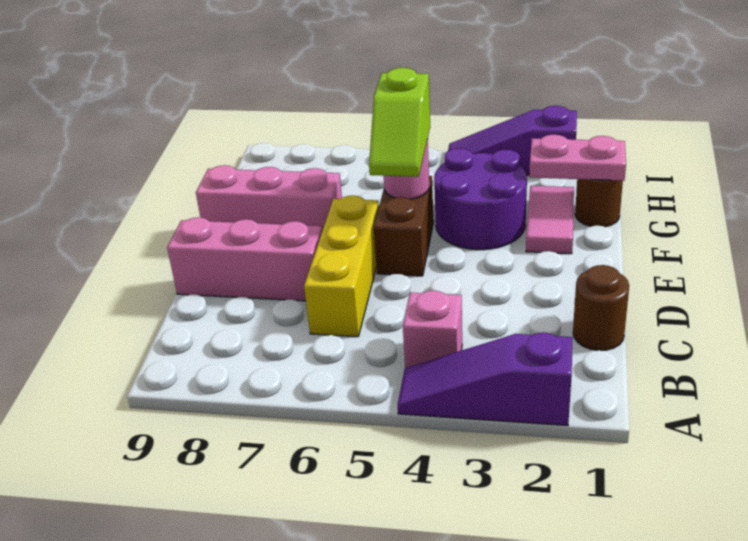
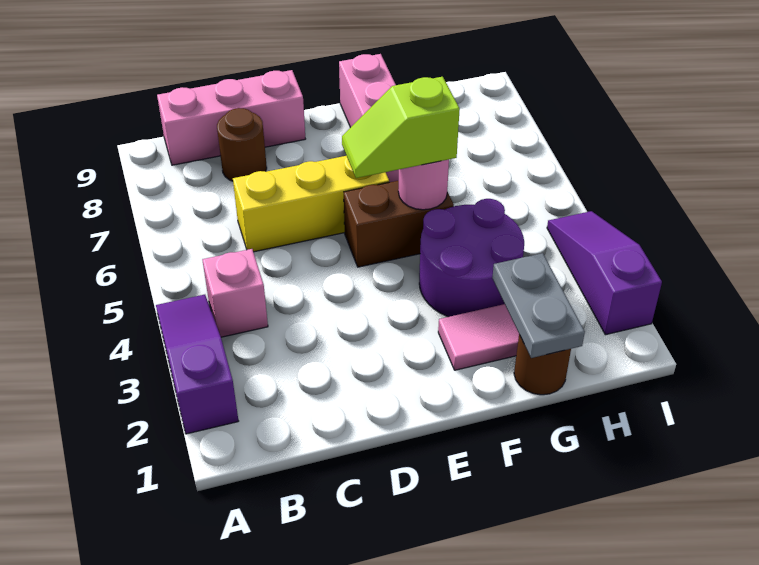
brown round brick C1 level 1 -> brown round brick C8 level 1
pink brick D7:D9 level 1 -> pink brick B9:D9 level 1
pink plate G1:G2 level 2 -> grey plate G1:G2 level 2

